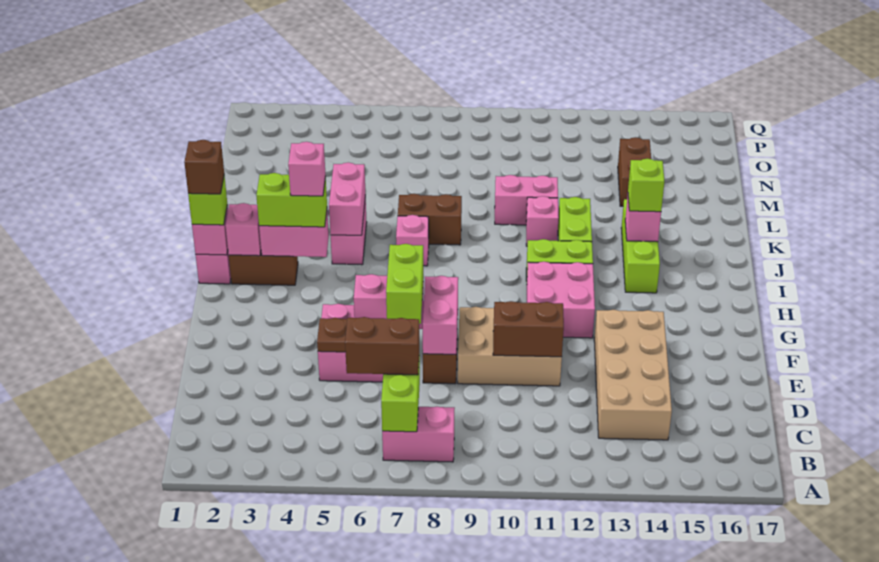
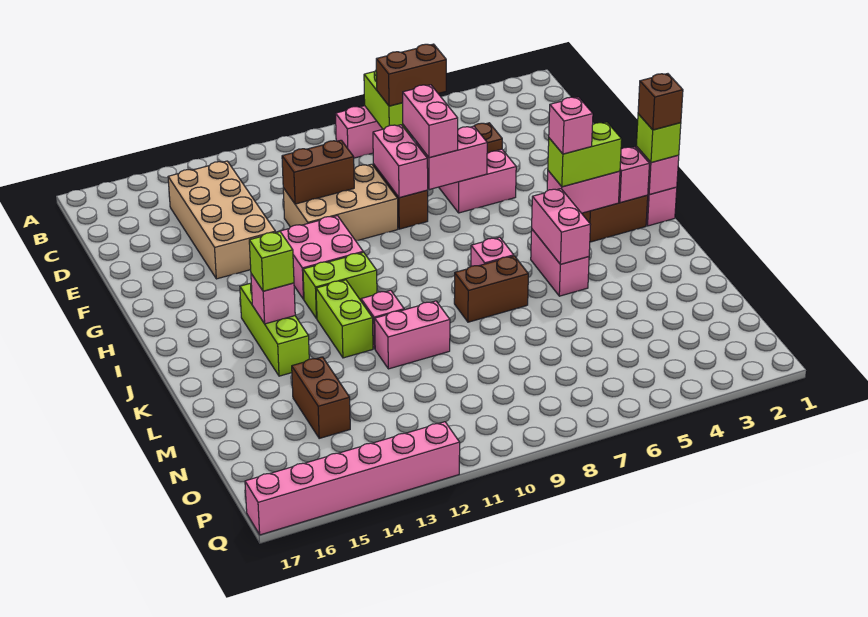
lime brick E7:F7 level 3 -> pink brick E7:F7 level 3
none -> pink brick Q12:Q17 level 1

